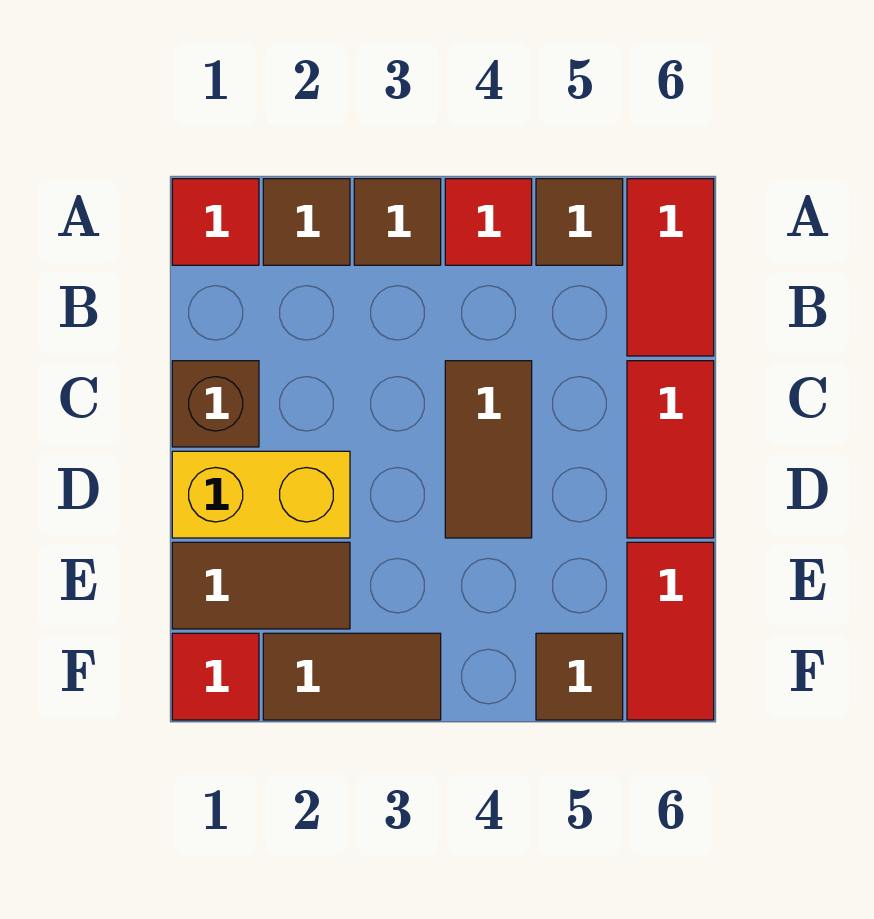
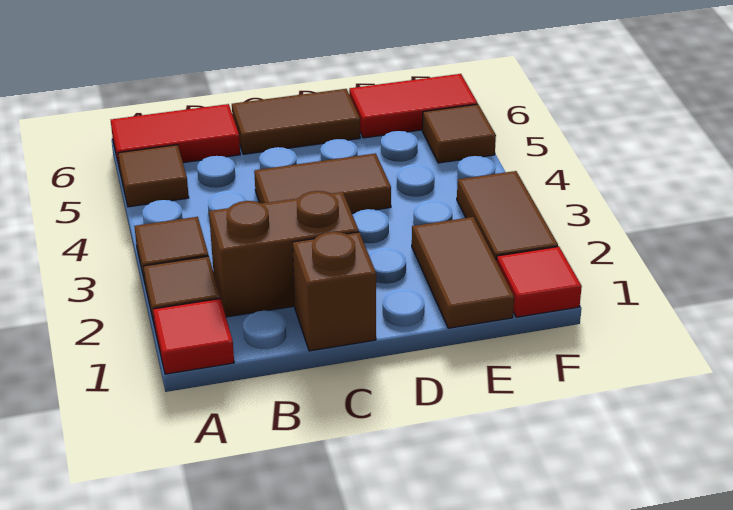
red tile A4 level 1 -> none
none -> brown brick B2:C2 level 1
red tile C6:D6 level 1 -> brown tile C6:D6 level 1
yellow brick D1:D2 level 1 -> none

